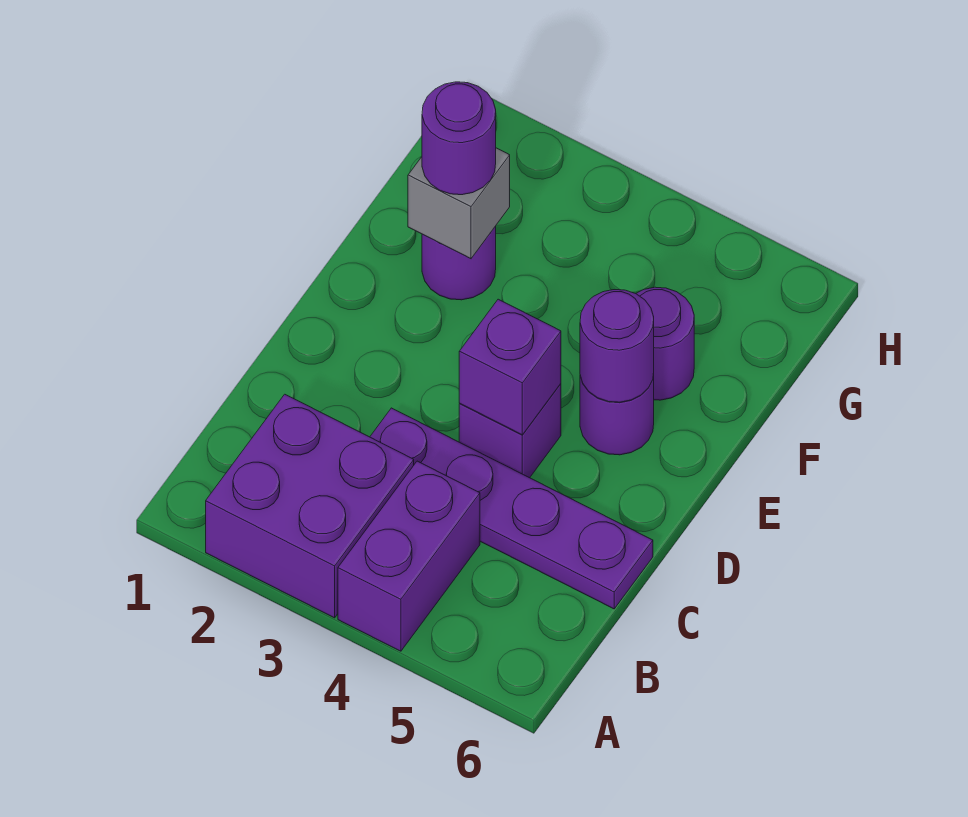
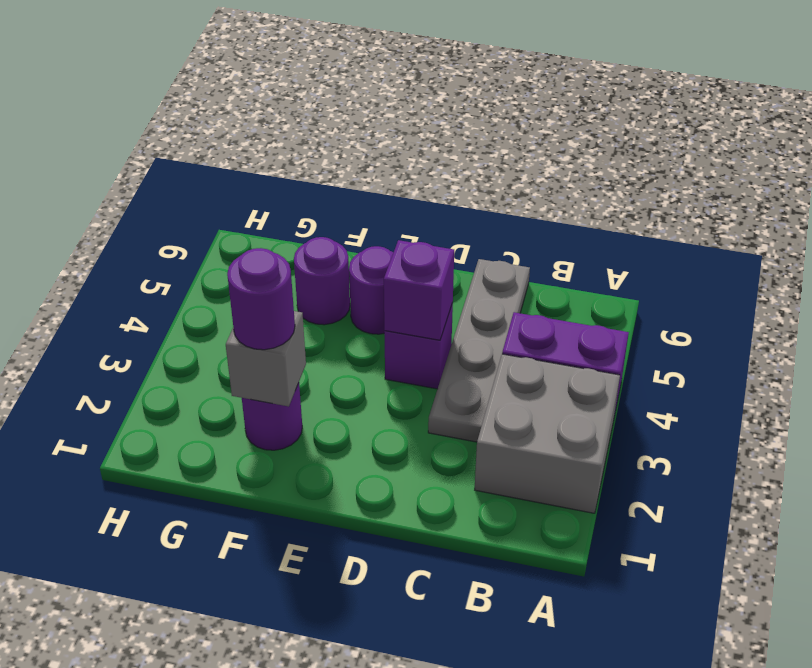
purple brick A2:B3 level 1 -> grey brick A2:B3 level 1
purple plate C3:C6 level 1 -> grey plate C3:C6 level 1
purple round brick E5 level 2 -> none

